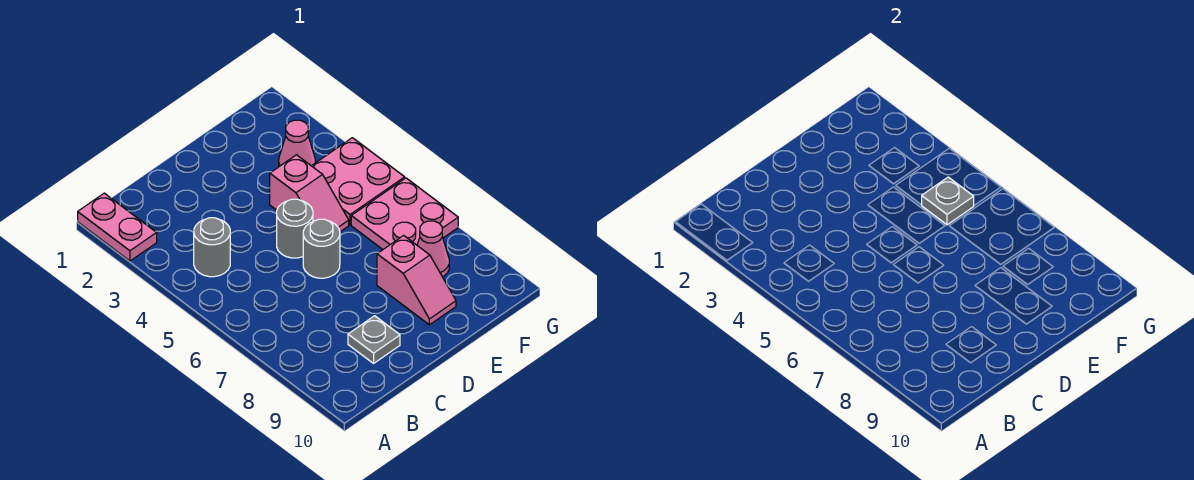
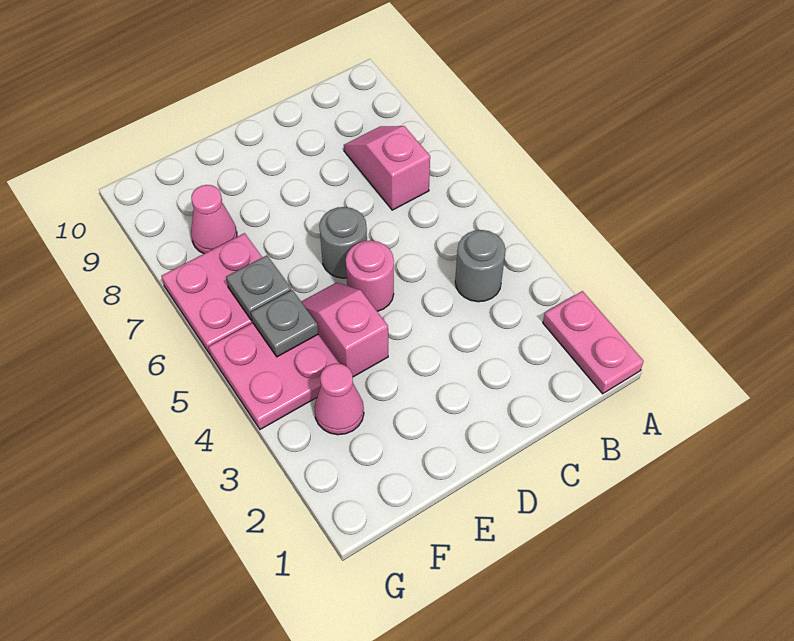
grey plate C9 level 1 -> grey plate F6 level 2
grey round brick D5 level 1 -> pink round brick D5 level 1
pink slope E8:E9 level 1 top 8 -> pink slope B7:B8 level 1 top 7

